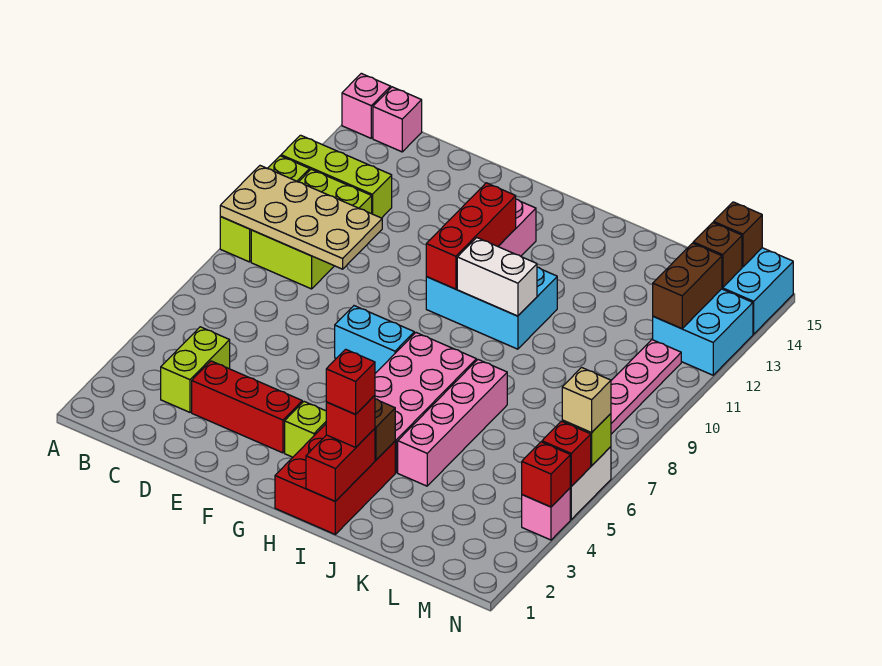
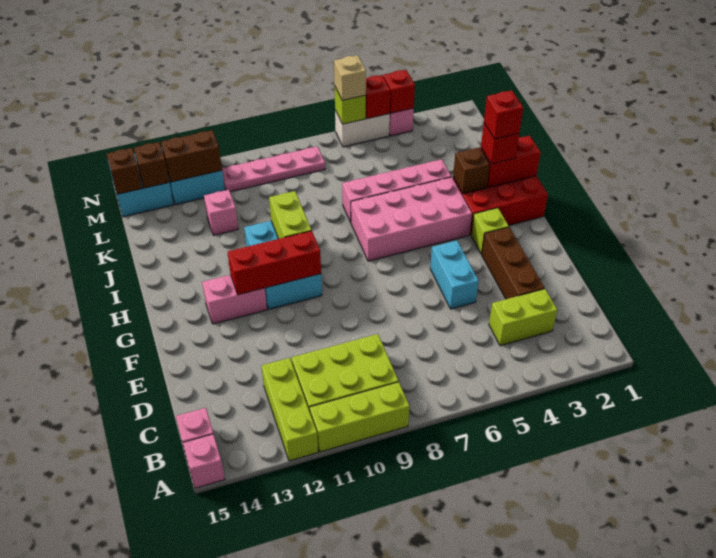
tan plate A9:D10 level 2 -> none
red brick D3:F3 level 1 -> brown brick D3:F3 level 1
cyan brick F7:G7 level 1 -> cyan brick E5:F5 level 1
white brick H10:I10 level 2 -> lime brick H10:I10 level 2
none -> pink brick K12 level 1

